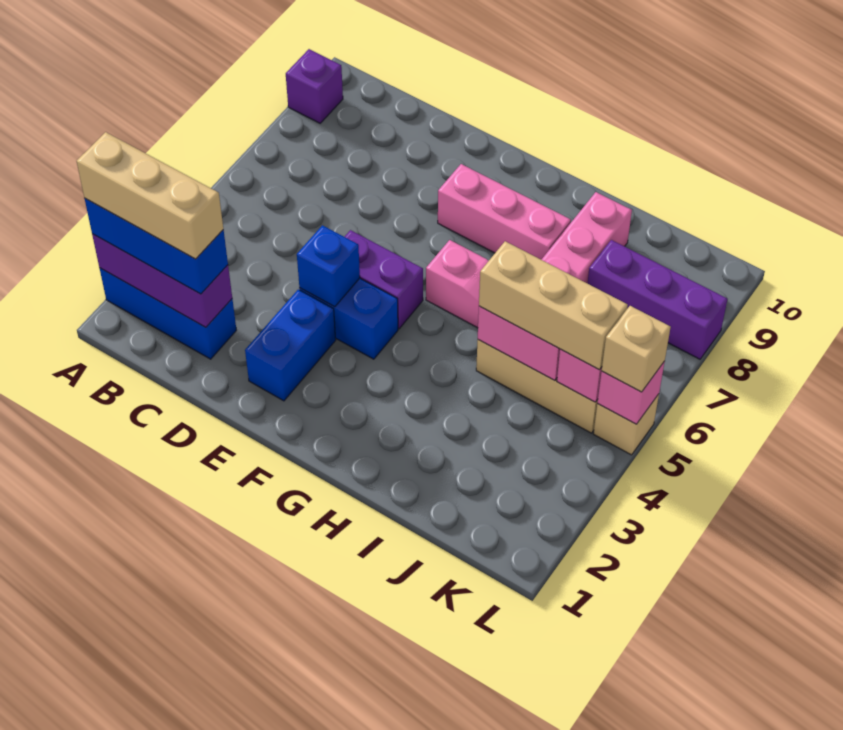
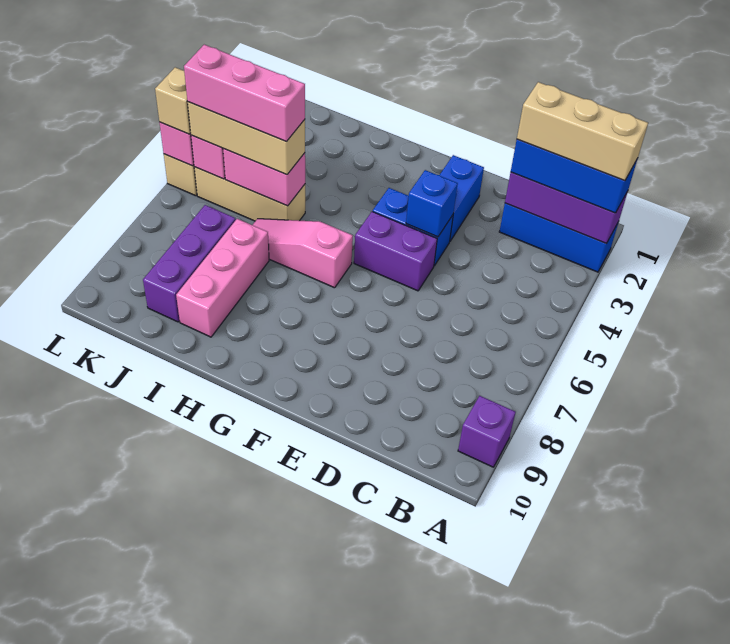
pink brick F8:H8 level 1 -> pink brick I5:K5 level 4
purple brick J8:L8 level 1 -> purple brick J7:J9 level 1

